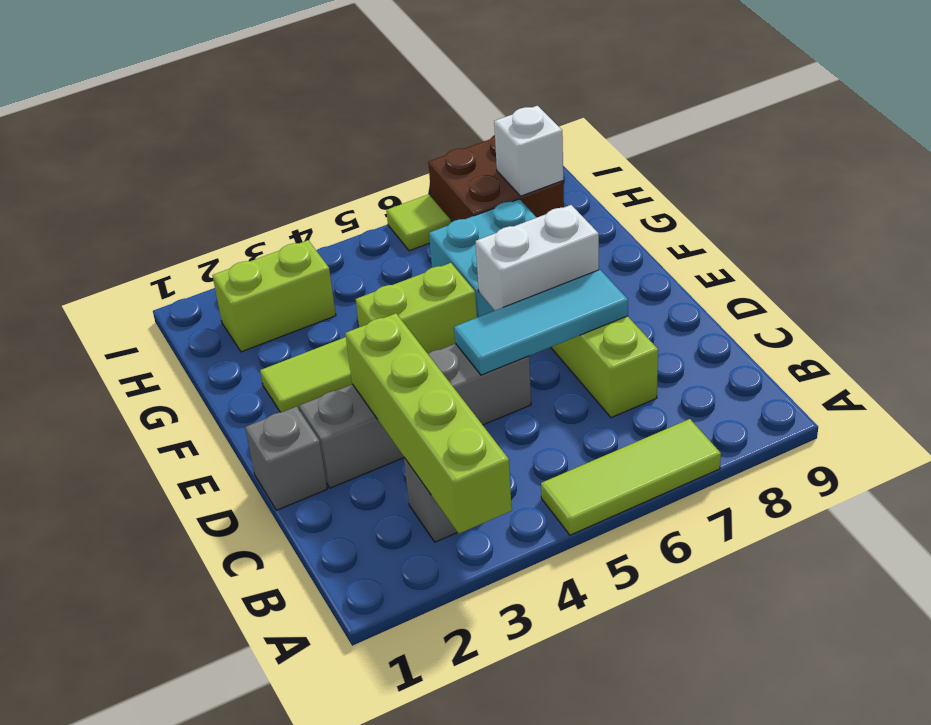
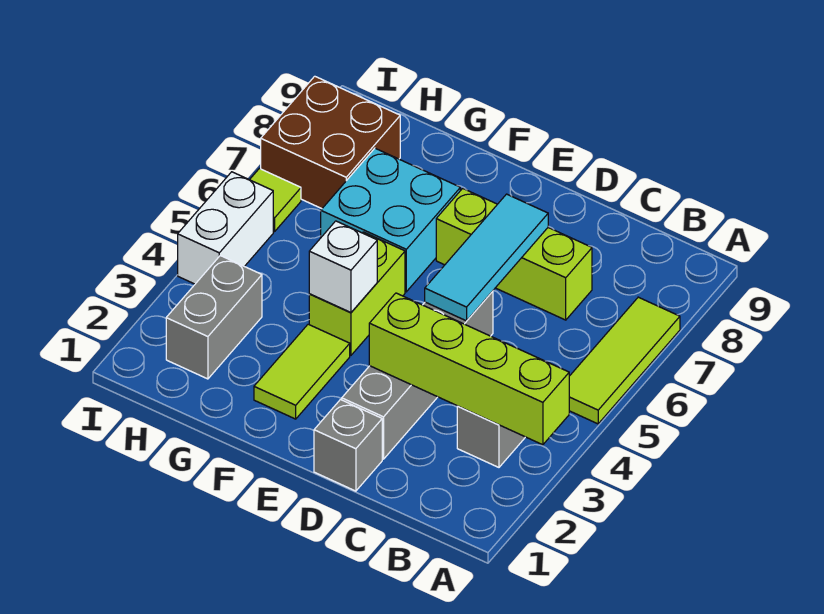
white brick E6:E7 level 2 -> white brick I4:I5 level 1
lime brick H2:H3 level 1 -> grey brick H2:H3 level 1
white brick H8 level 2 -> white brick F4 level 2

